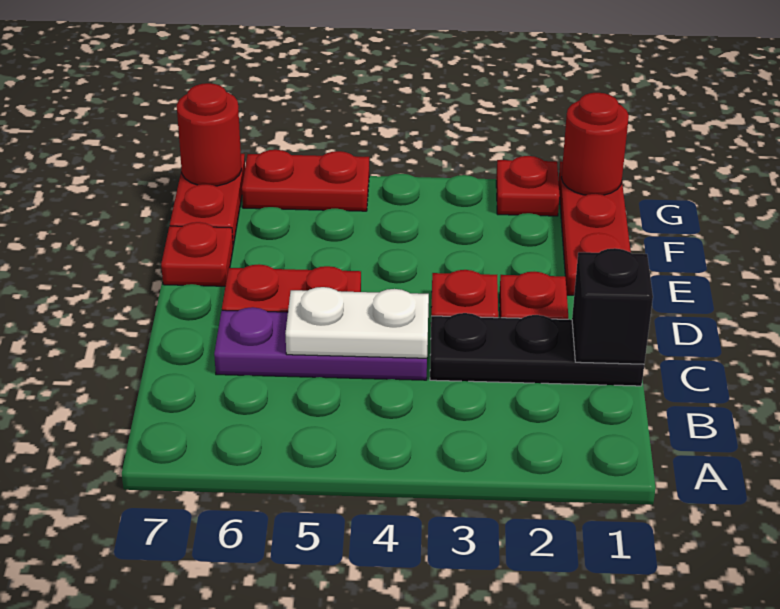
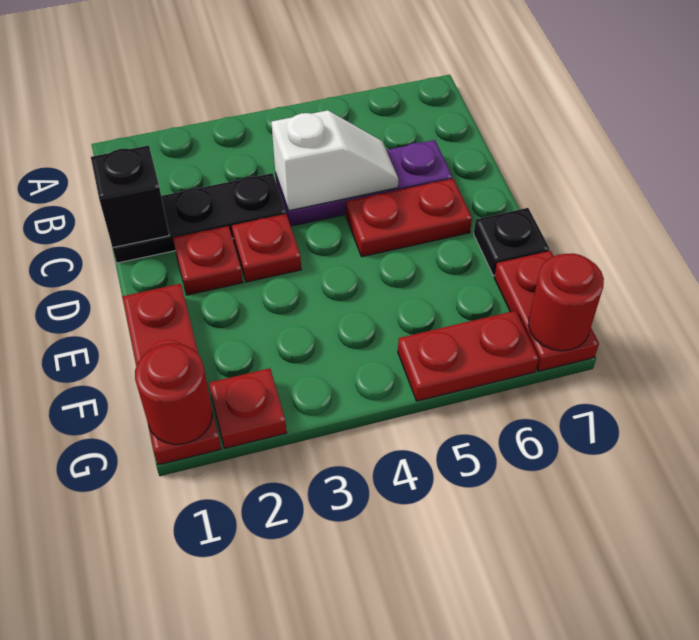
white plate C4:C5 level 2 -> white slope C4:C5 level 2 top 4
red plate E7 level 1 -> black plate E7 level 1

